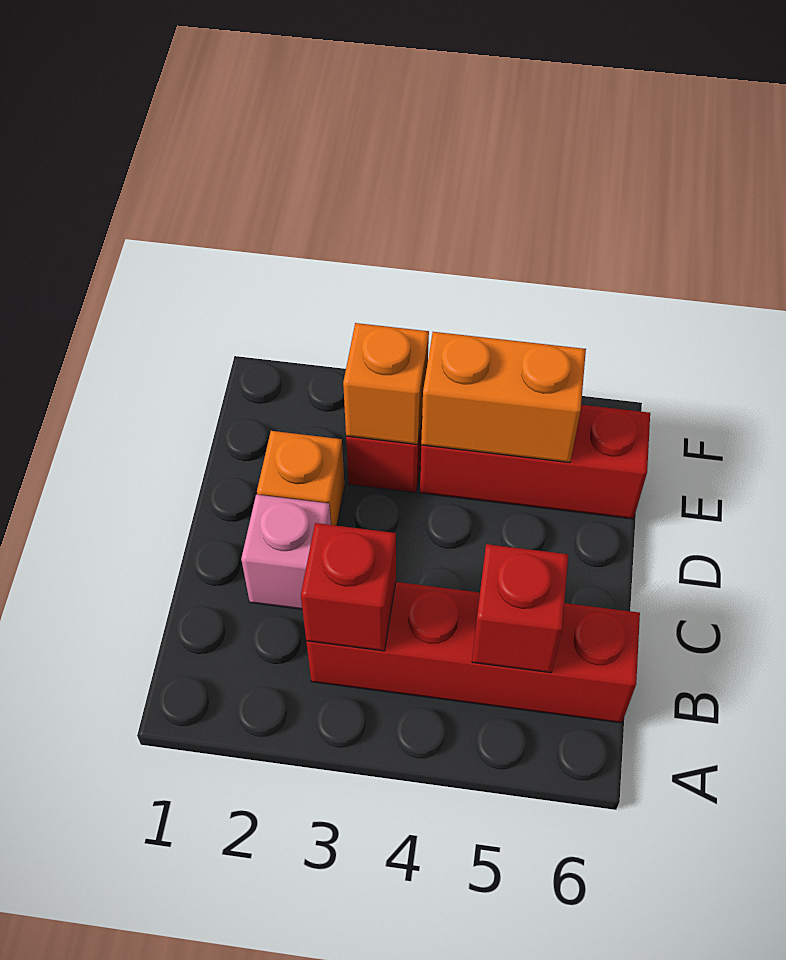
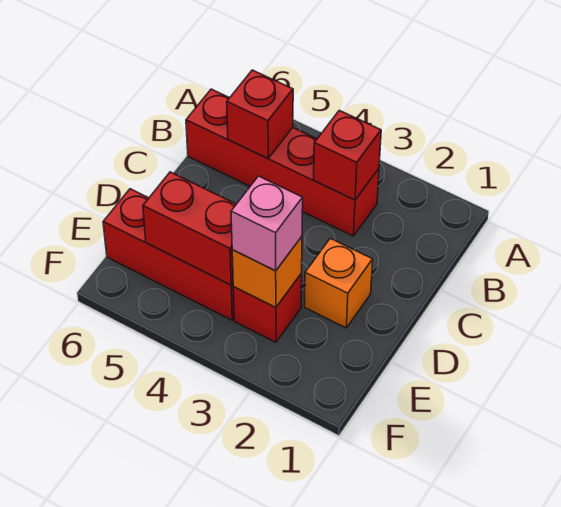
pink brick C2 level 1 -> pink brick E3 level 3
orange brick E4:E5 level 2 -> red brick E4:E5 level 2

